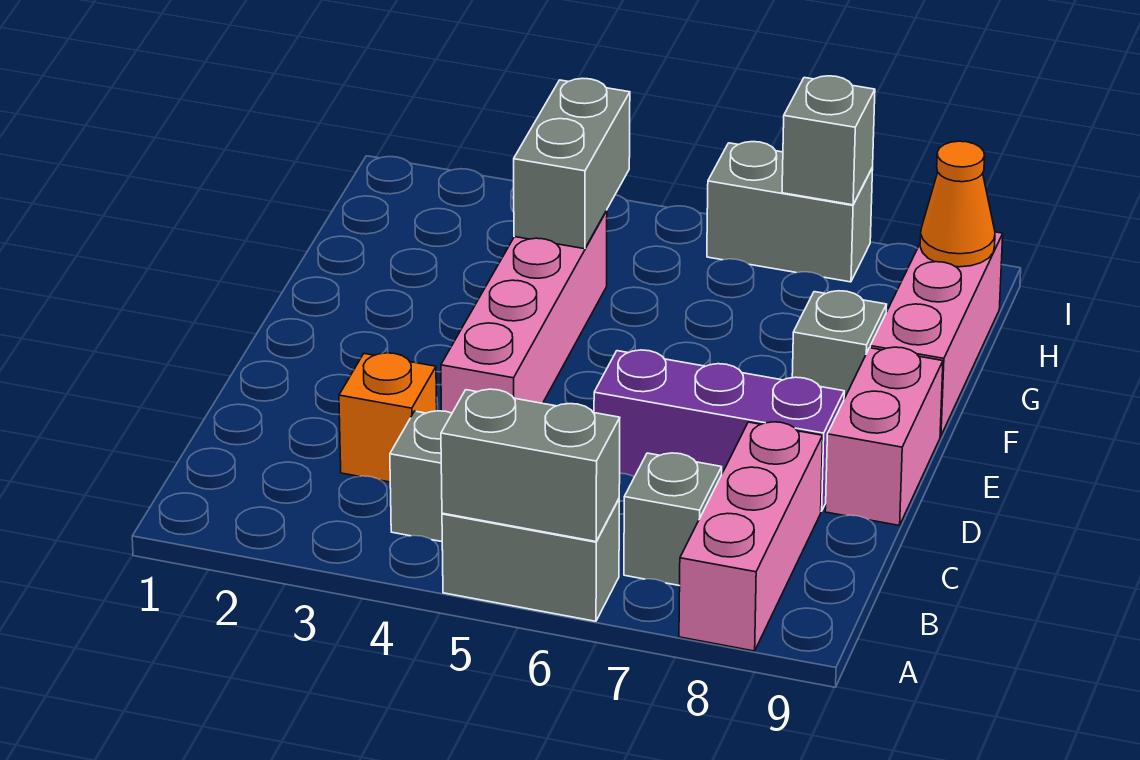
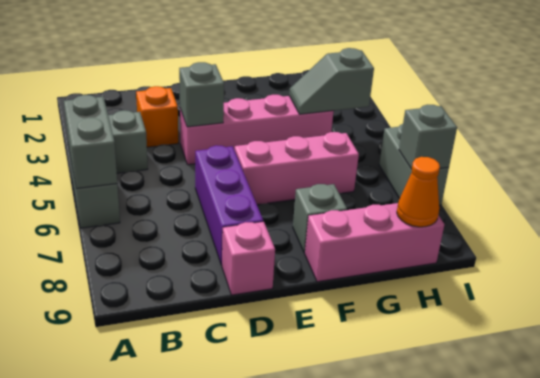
pink brick A8:C8 level 1 -> pink brick E6:G6 level 1
grey brick B7 level 1 -> grey brick D4 level 2
pink brick D9:E9 level 1 -> pink brick D9 level 1
grey brick G4:H4 level 2 -> grey slope G4:H4 level 2 top H

